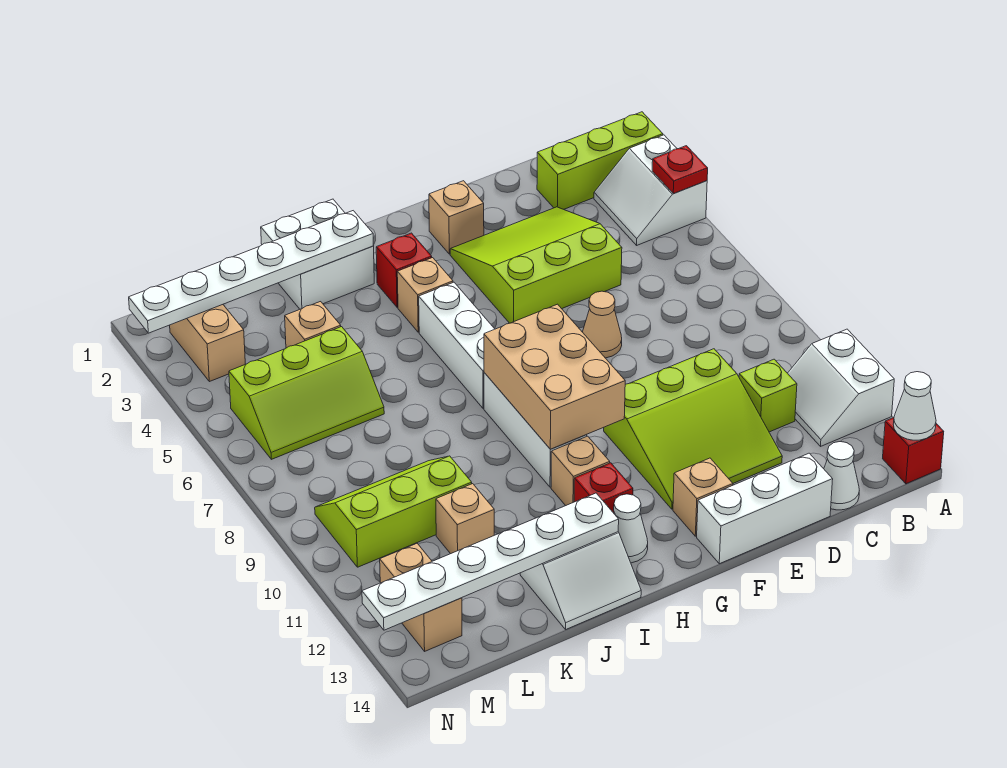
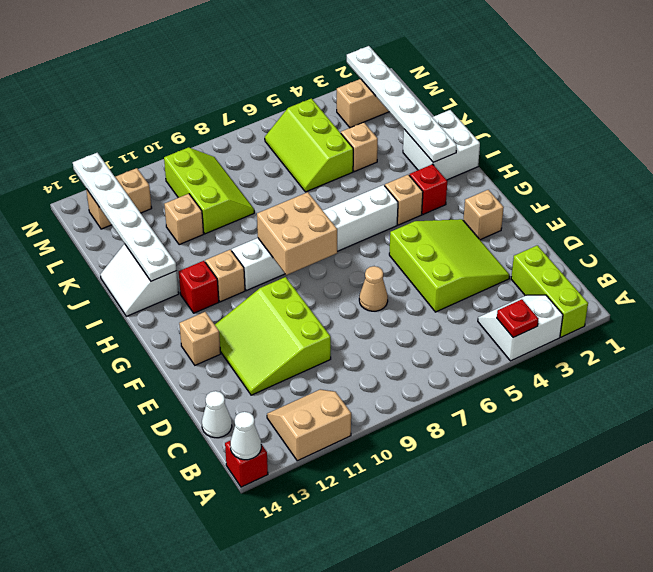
white slope A11:B12 level 1 top A -> tan slope A11:B12 level 1 top A
lime brick C11 level 1 -> none
white brick D14:F14 level 1 -> none
tan brick G8:H10 level 2 -> tan brick G8:H9 level 2
white cone H13 level 1 -> none

